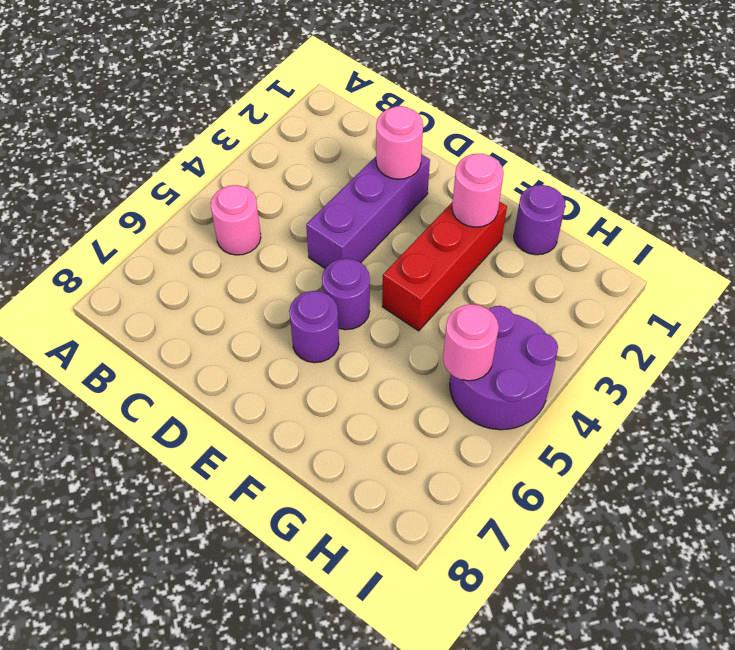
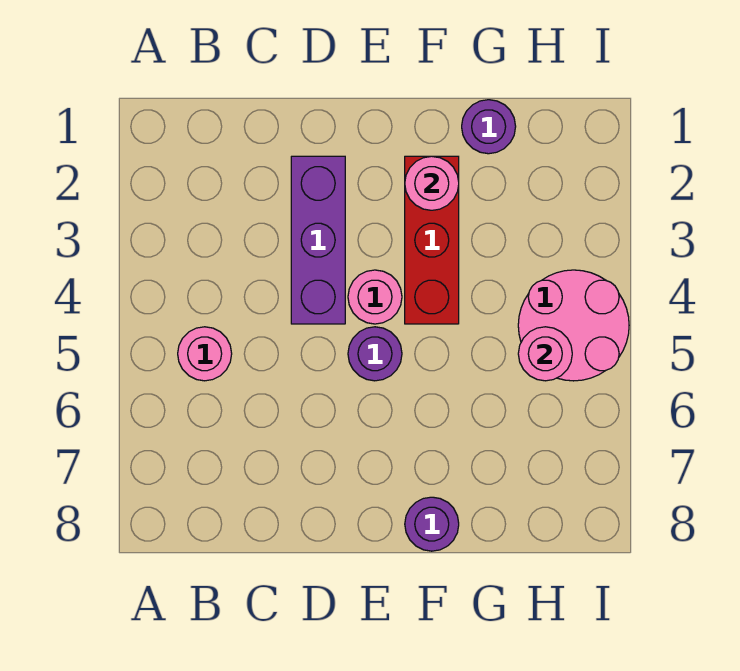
pink round brick D2 level 2 -> pink round brick E4 level 1
purple round brick E6 level 1 -> purple round brick F8 level 1
purple round brick H4:I5 level 1 -> pink round brick H4:I5 level 1

